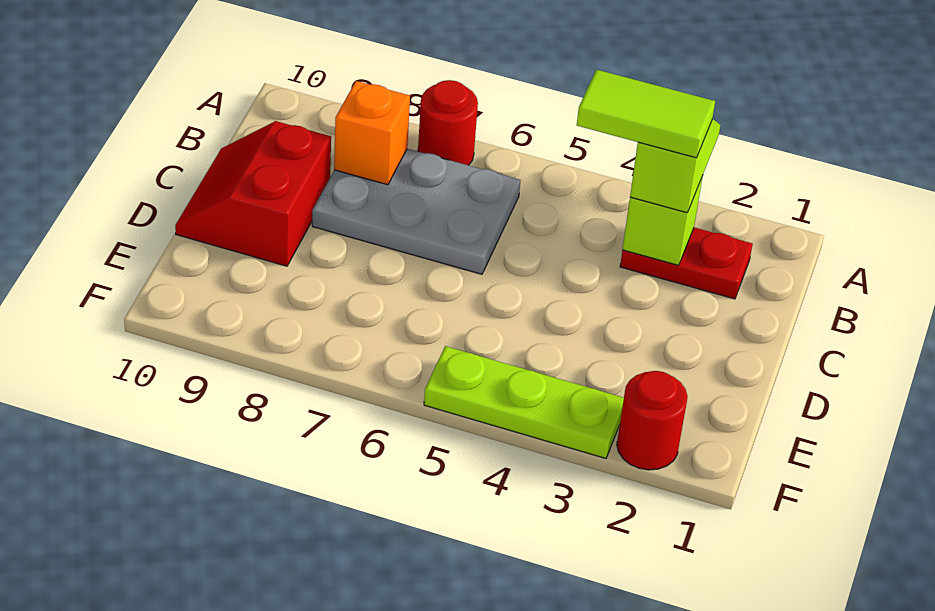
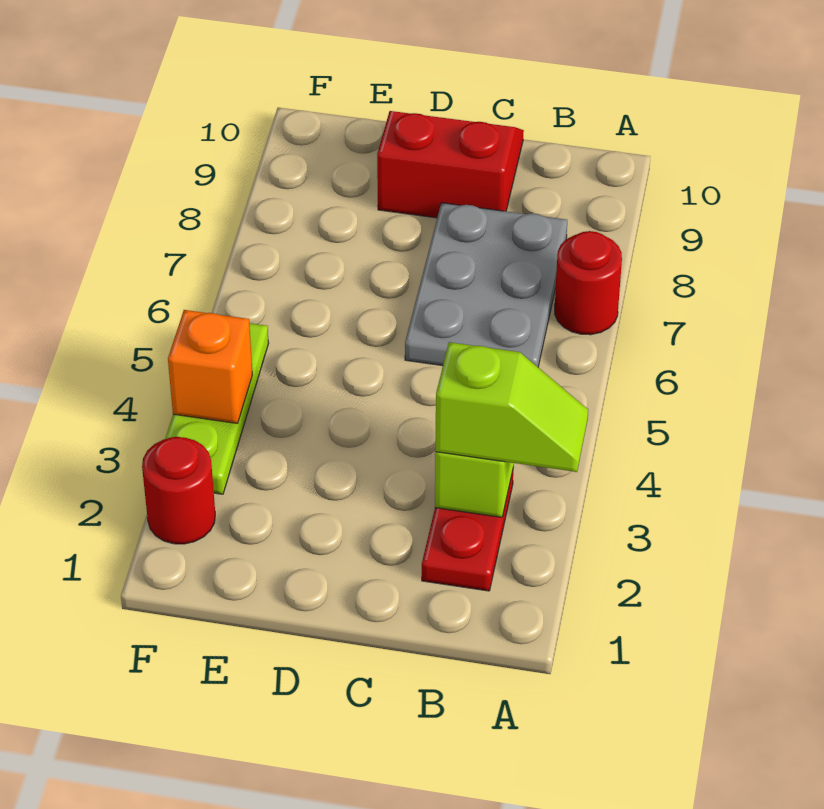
lime tile B3:B4 level 4 -> none
orange brick B8 level 2 -> orange brick F4 level 2

